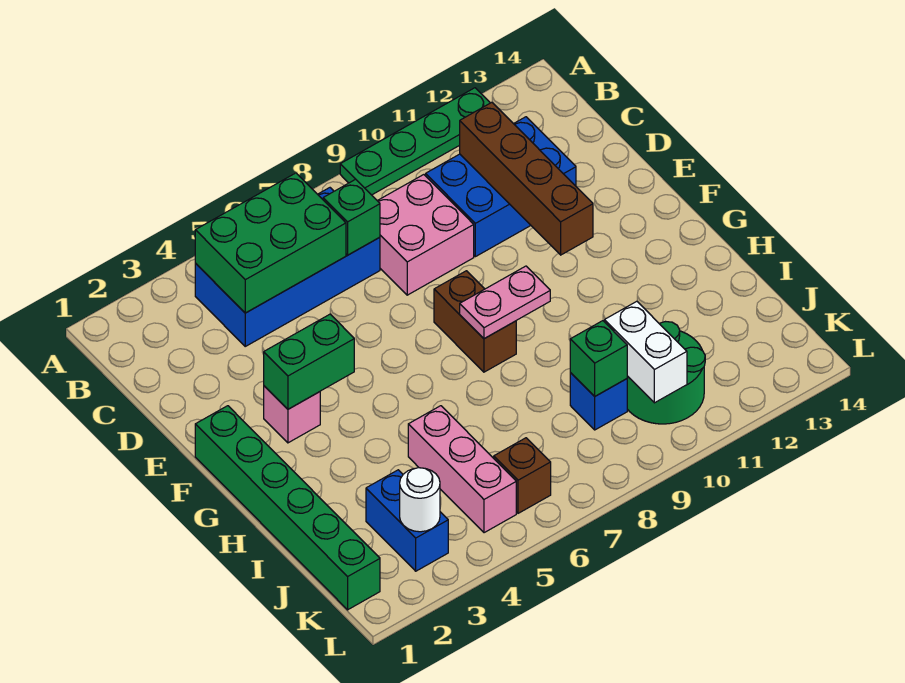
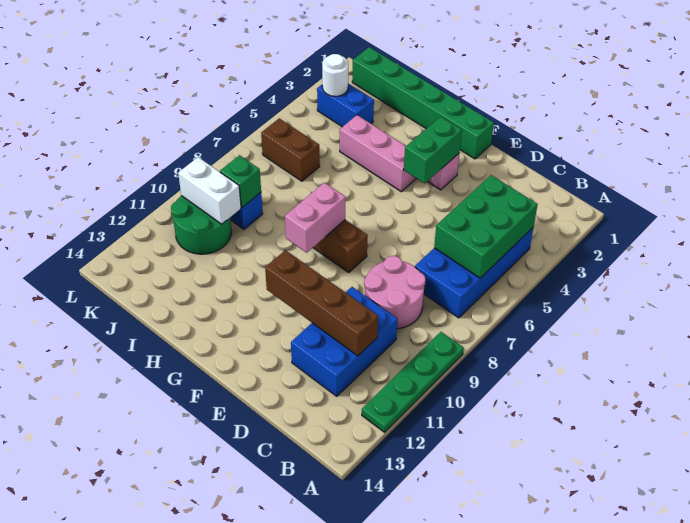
green brick C7 level 2 -> none
pink brick C8:D9 level 1 -> pink round brick C8:D9 level 1
pink plate G8:G9 level 2 -> pink brick G8:G9 level 2
pink brick I5:K5 level 1 -> pink brick G4:I4 level 1
brown brick K6 level 1 -> brown brick J6:K6 level 1

